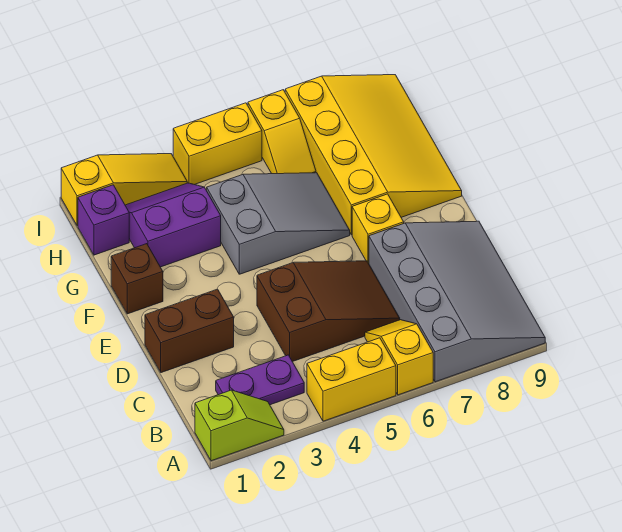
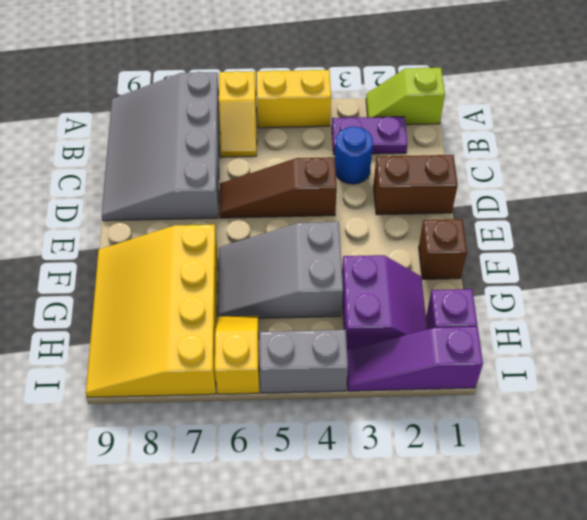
none -> blue round brick C3 level 1
brown slope C4:D6 level 1 top 4 -> brown slope D4:D6 level 1 top 4
yellow brick E7 level 1 -> none
purple slope G2:H3 level 1 top G -> purple slope G2:H3 level 1 top 3
yellow slope I1:I3 level 1 top 1 -> purple slope I1:I3 level 1 top 1
yellow brick I4:I5 level 1 -> grey brick I4:I5 level 1

